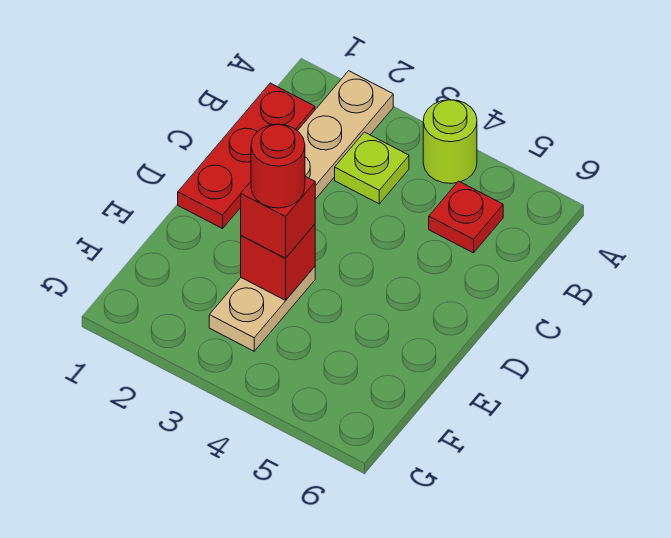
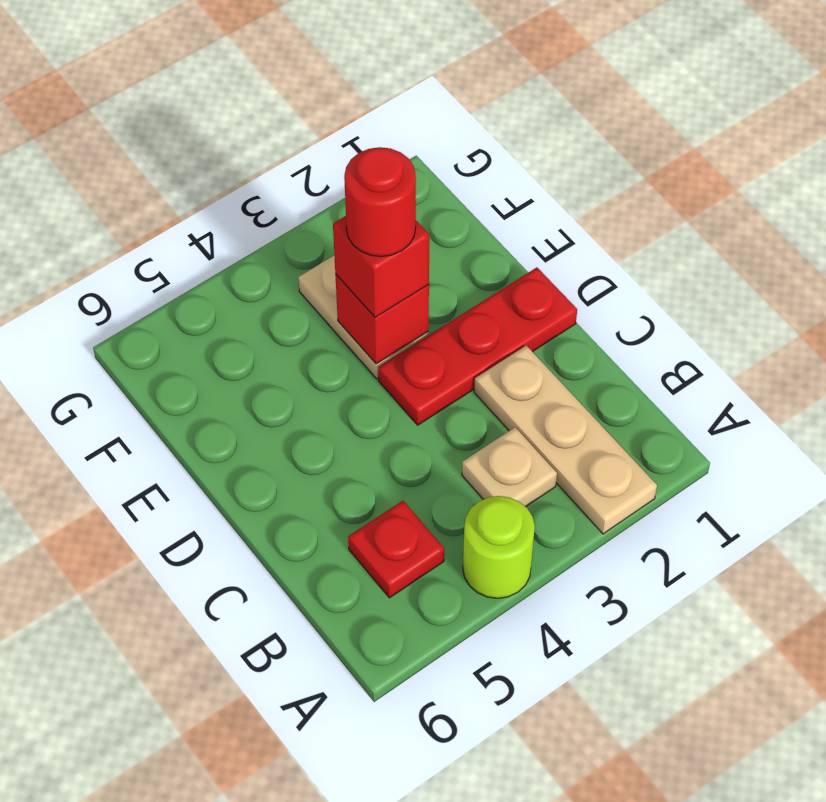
red plate B1:D1 level 1 -> red plate D1:D3 level 1
lime plate B3 level 1 -> tan plate B3 level 1

